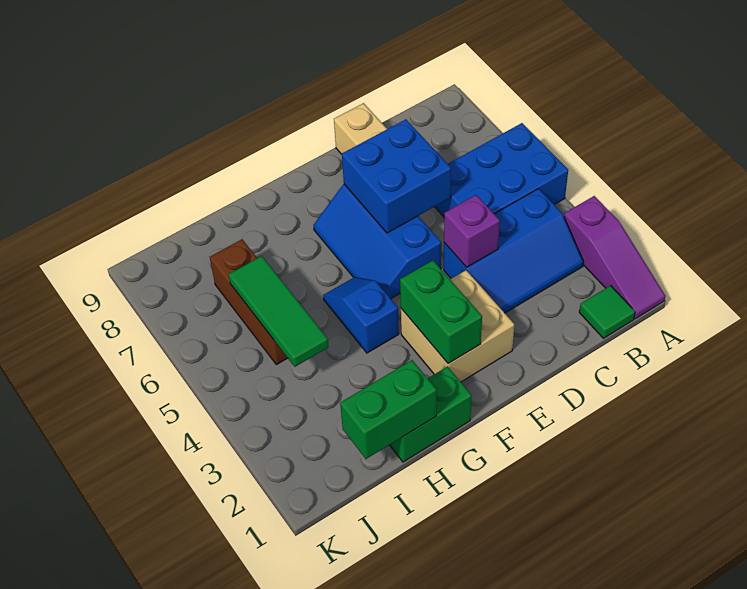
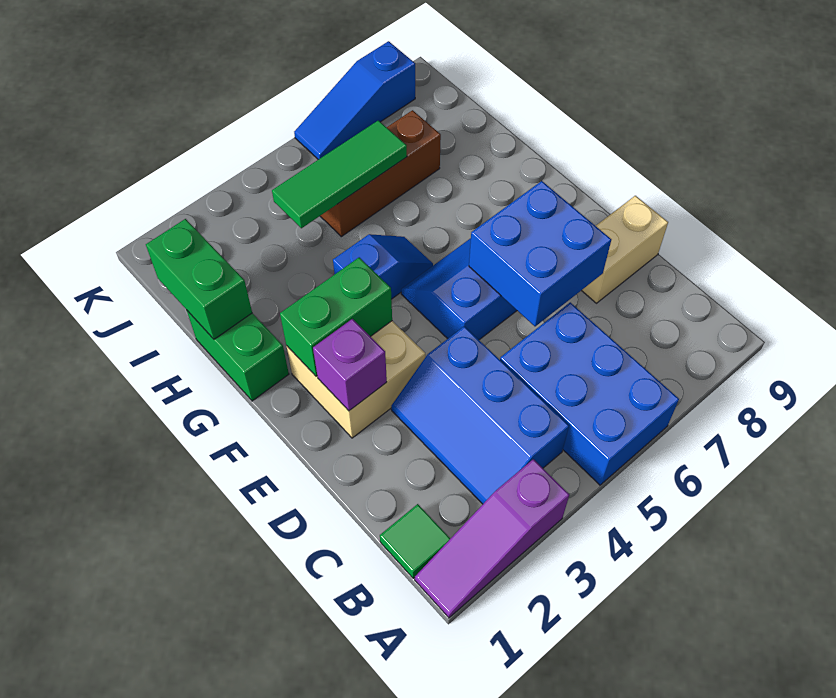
purple brick D4 level 2 -> purple brick E2 level 2
none -> blue slope K6:K8 level 1 top 8

